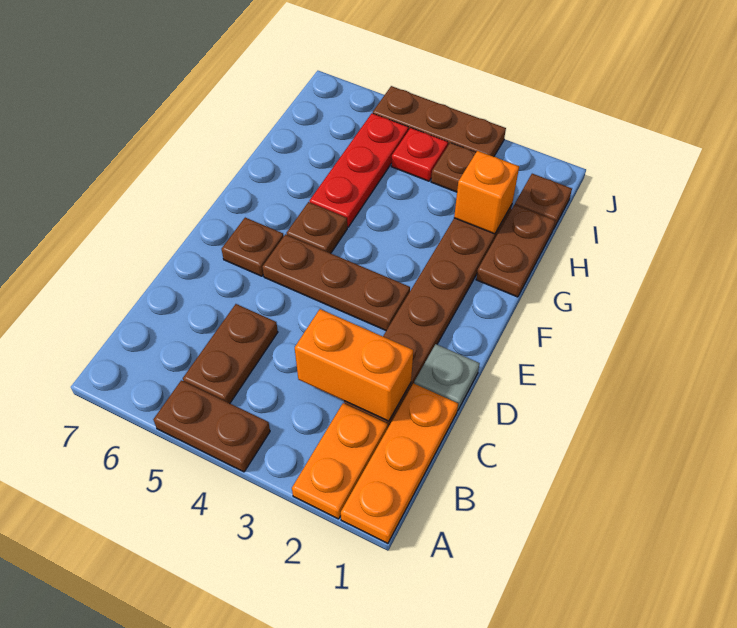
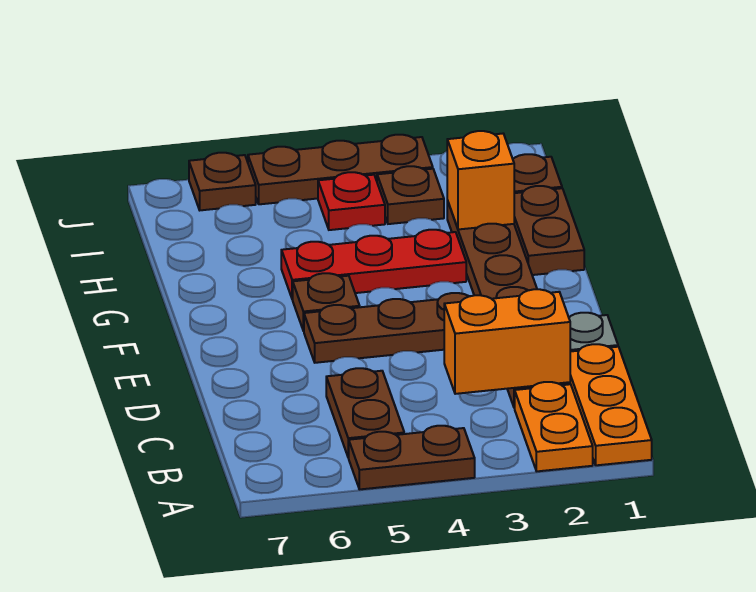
brown plate E6 level 1 -> brown plate J6 level 1
red plate G5:I5 level 1 -> red plate G3:G5 level 1

